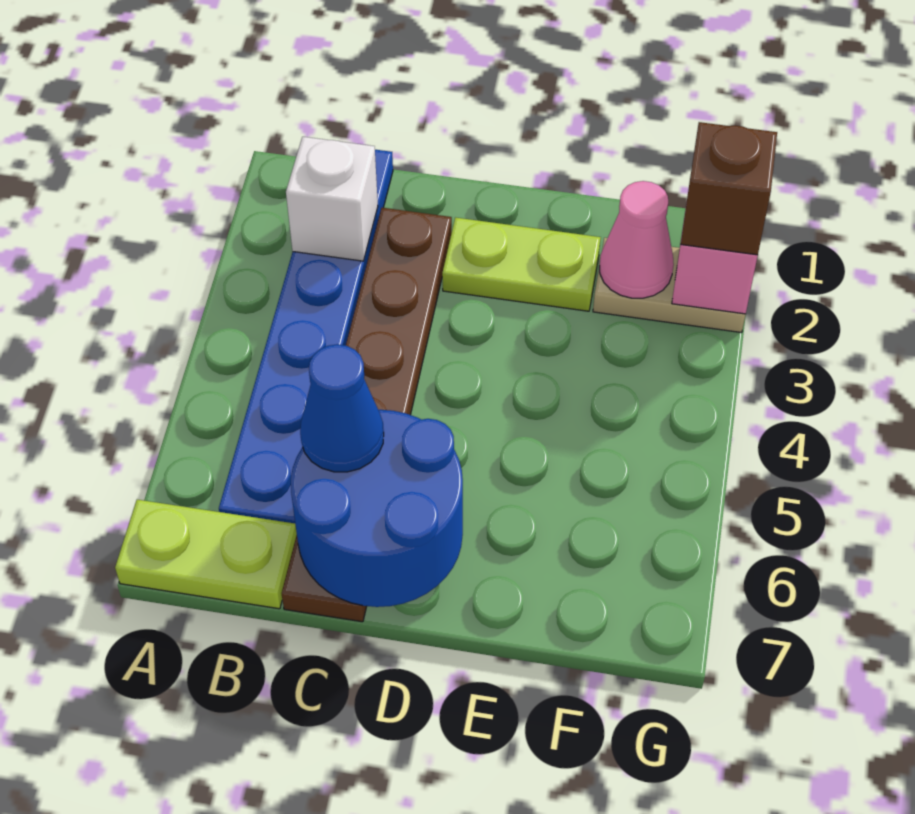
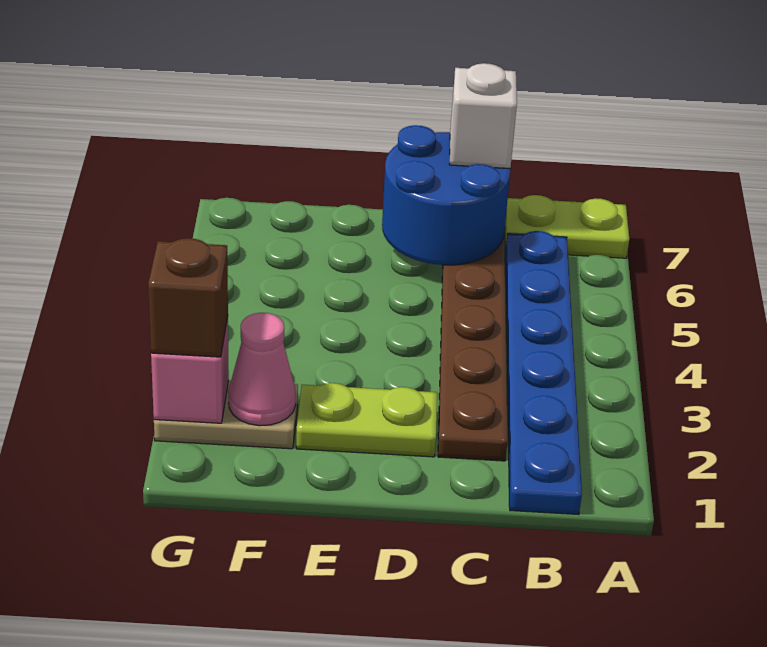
white brick B2 level 2 -> white brick C7 level 3
blue cone C6 level 3 -> none

